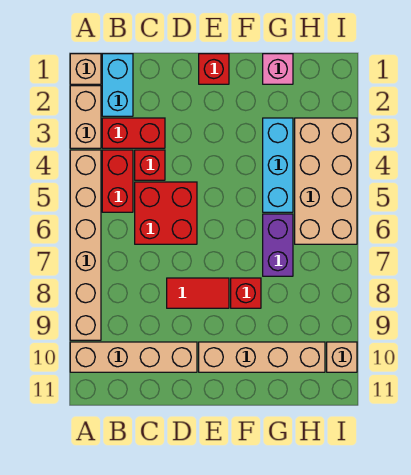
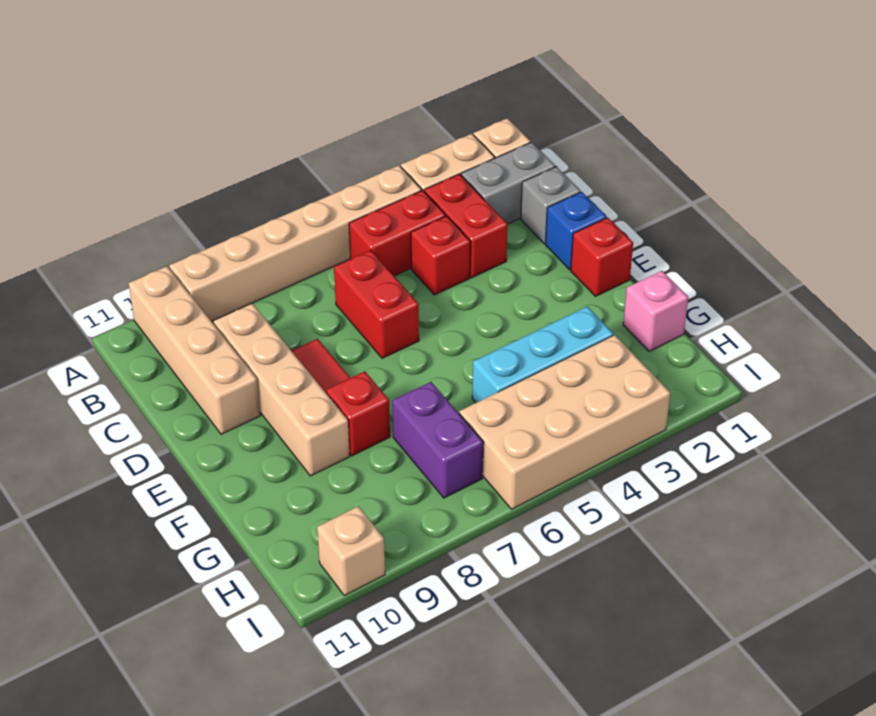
cyan brick B1:B2 level 1 -> grey brick B1:B2 level 1
none -> grey brick C1 level 1
red brick C5:D6 level 1 -> red brick C6:D6 level 1
none -> blue brick D1 level 1
tan brick E10:H10 level 1 -> tan brick C9:F9 level 1
purple brick G6:G7 level 1 -> purple brick G7:H7 level 1

